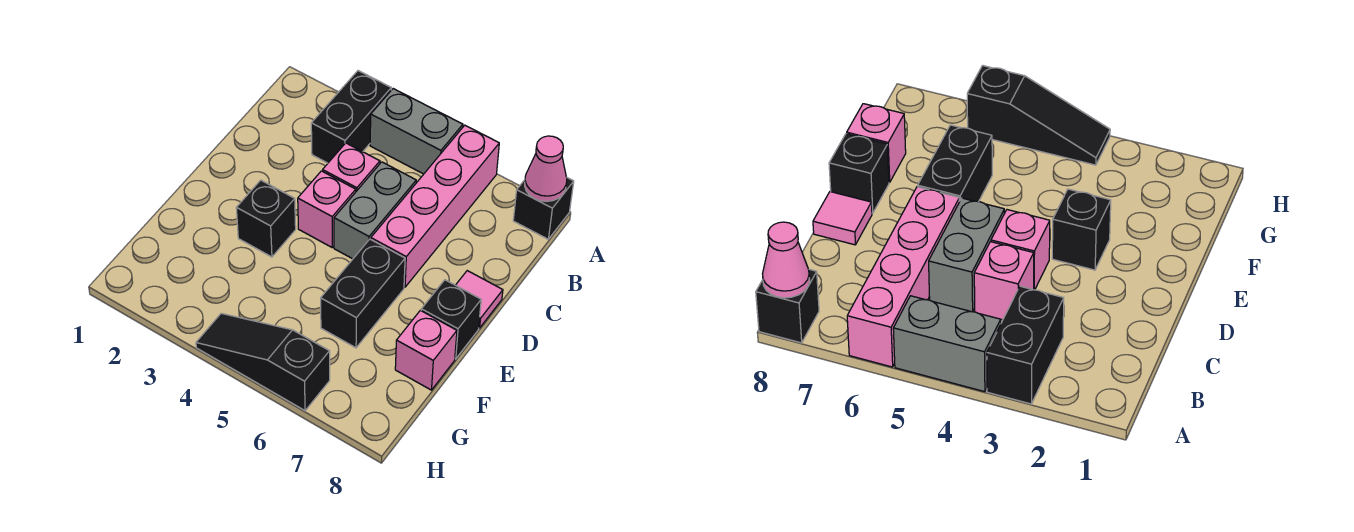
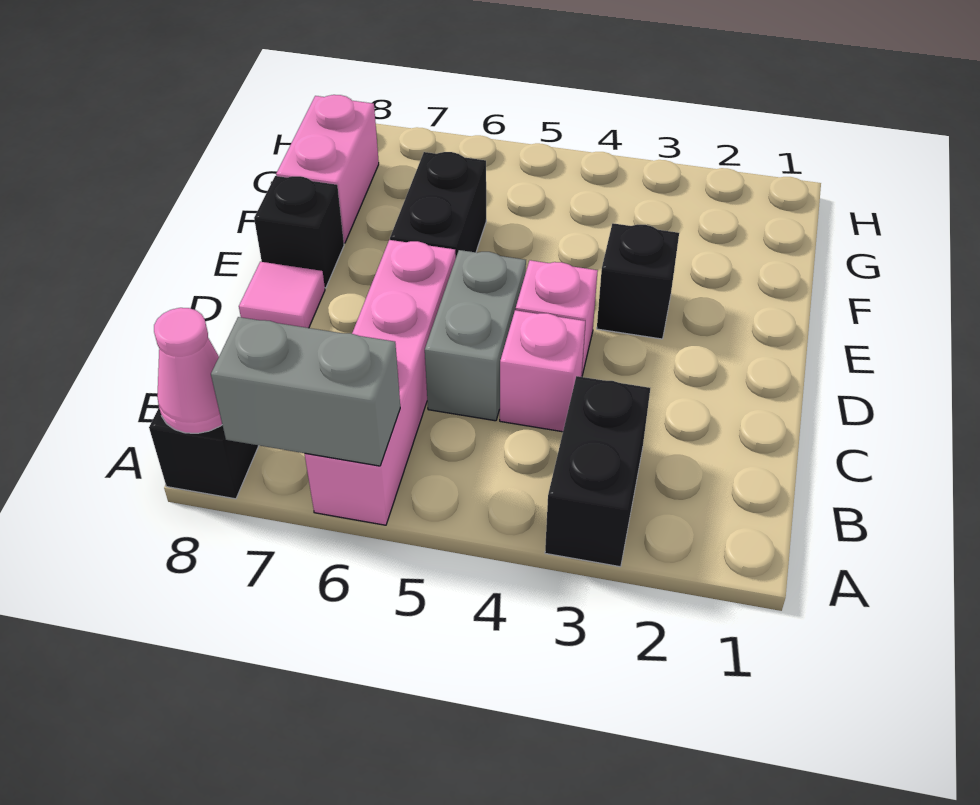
grey brick A4:A5 level 1 -> grey brick A6:A7 level 2
pink brick F8 level 1 -> pink brick F8:G8 level 1
black slope H4:H6 level 1 top 6 -> none

